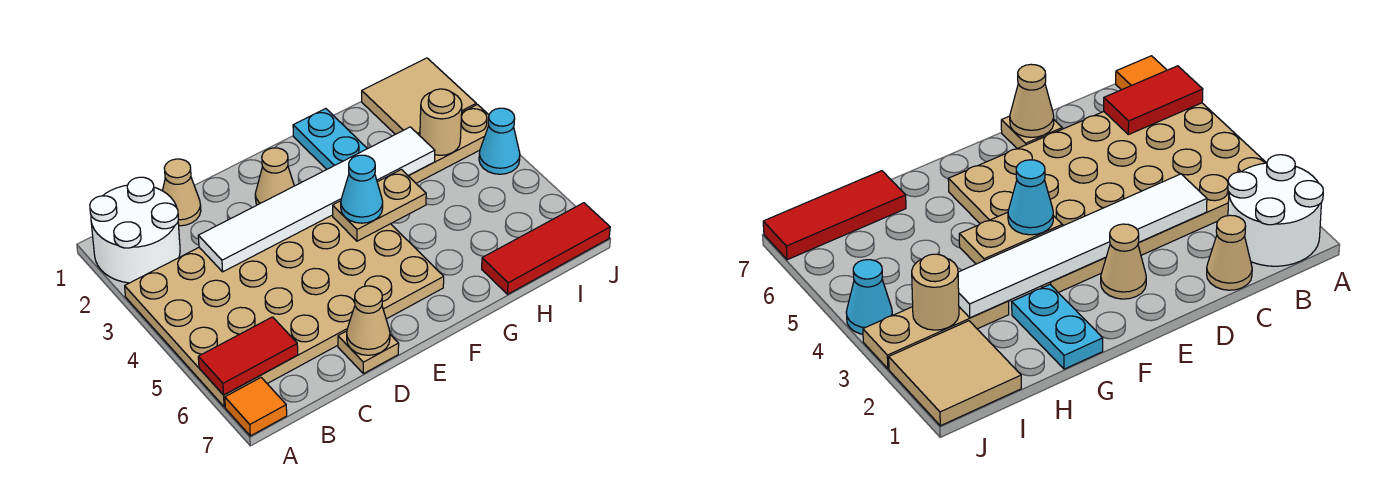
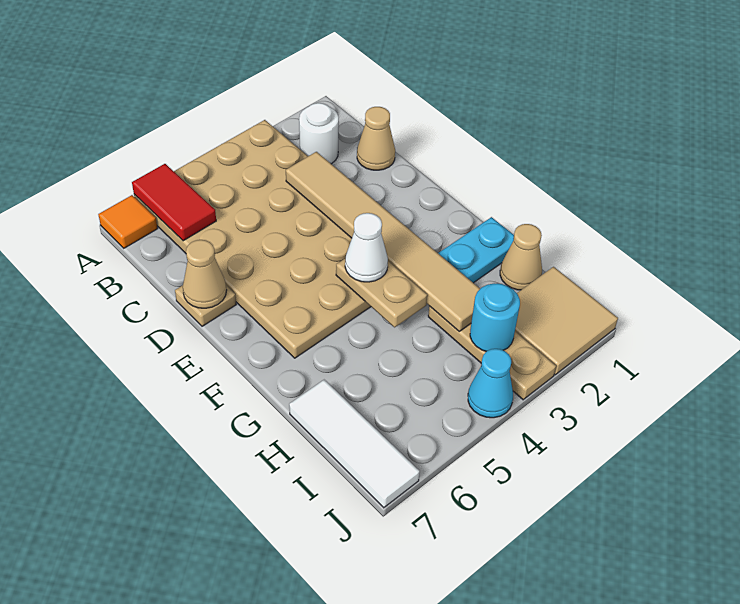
white round brick A1:B2 level 1 -> white round brick B2 level 1
white tile C3:H3 level 2 -> tan tile C3:H3 level 2
tan cone E2 level 1 -> tan cone H1 level 1
cyan cone F4 level 3 -> white cone F4 level 3
red tile H7:J7 level 1 -> white tile H7:J7 level 1
tan round brick I3 level 2 -> cyan round brick I3 level 2

